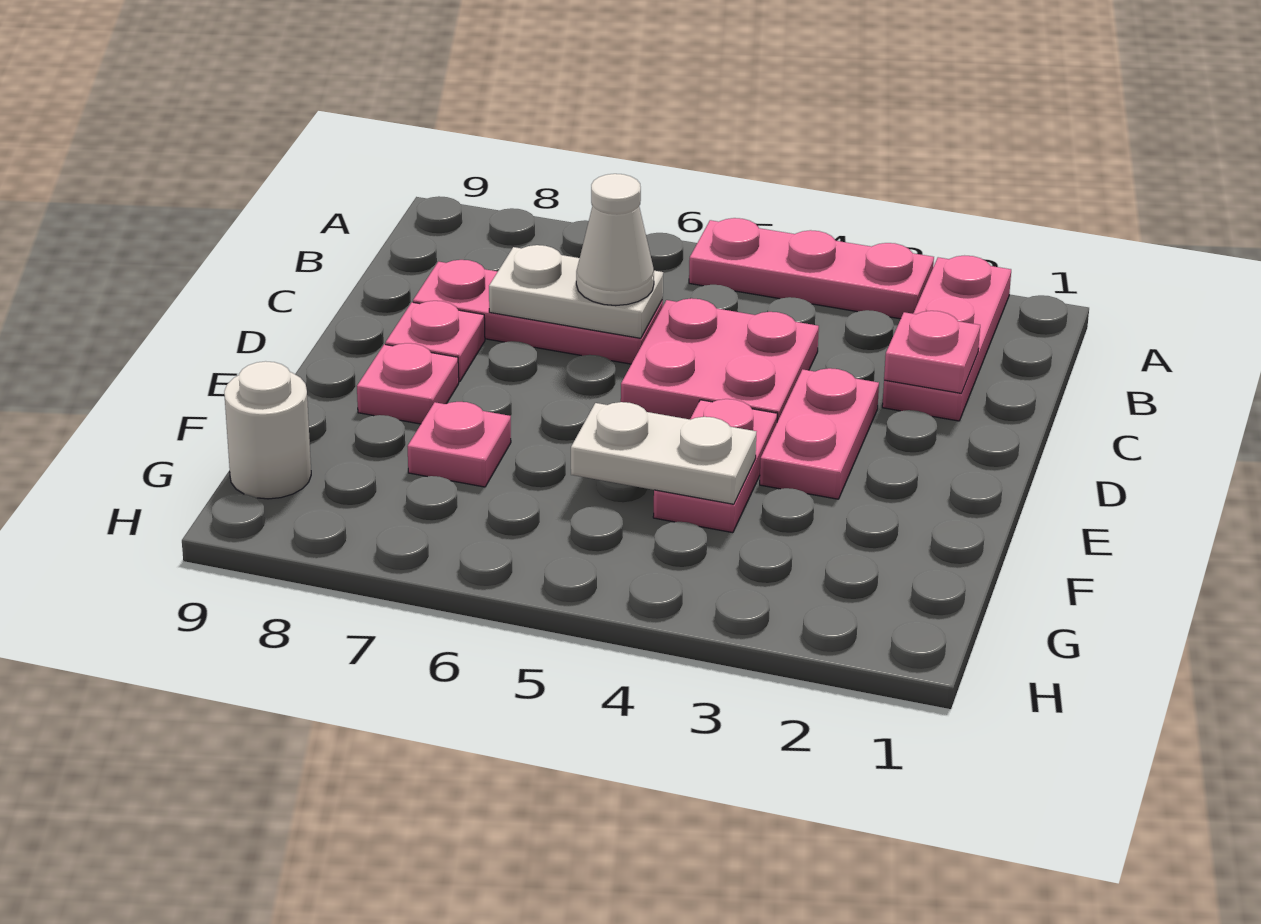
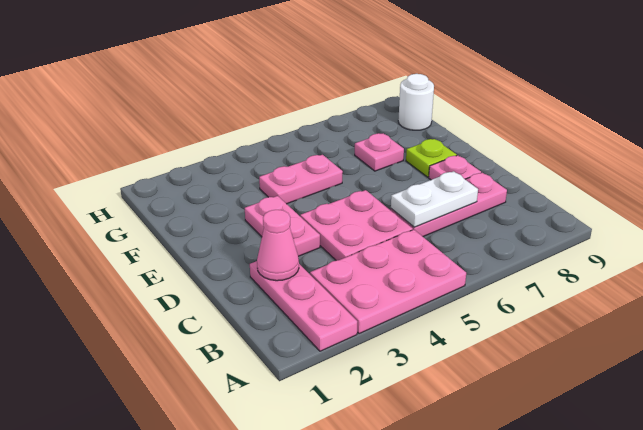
pink plate A3:A5 level 1 -> pink plate A3:B5 level 1
pink plate C2 level 2 -> pink cone C2 level 2
white cone C6 level 3 -> none
pink plate E4:F4 level 1 -> pink plate F4:F5 level 1
pink plate E8 level 1 -> lime plate E8 level 1
white plate F4:F5 level 2 -> none

